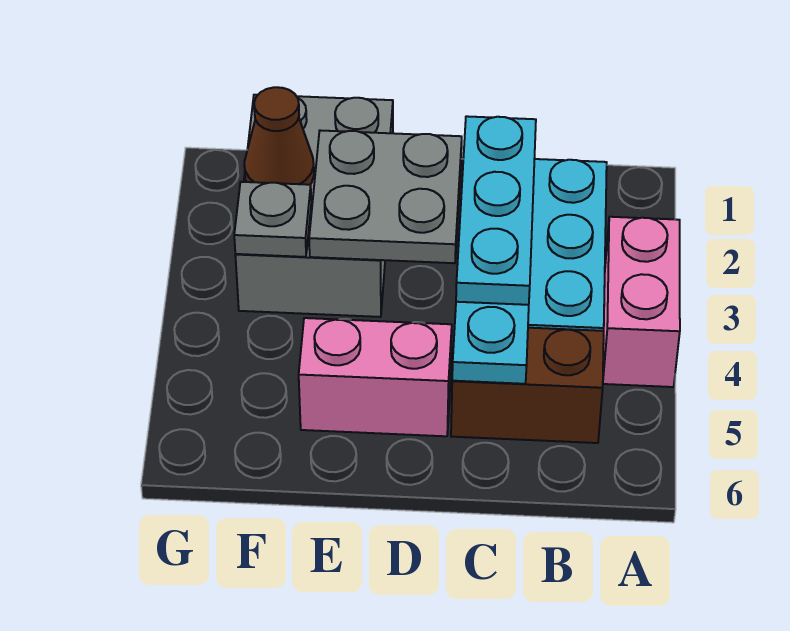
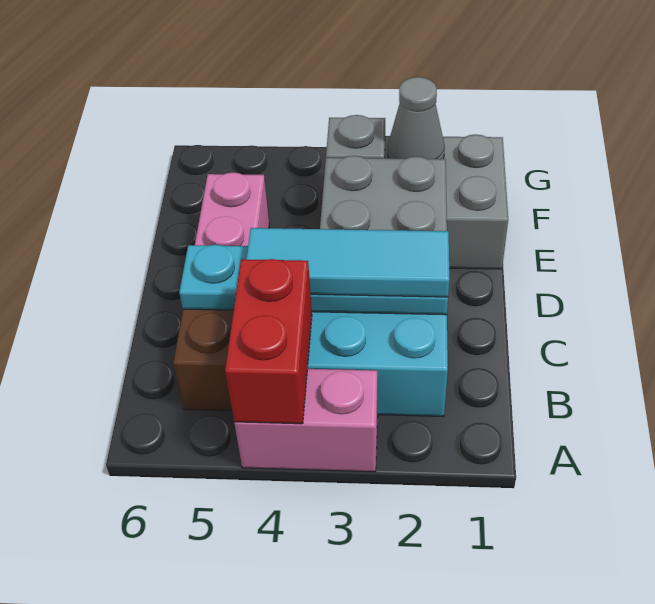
none -> red brick A4:B4 level 2
cyan plate C2:C4 level 3 -> cyan tile C2:C4 level 3
brown cone F2 level 2 -> grey cone F2 level 2

